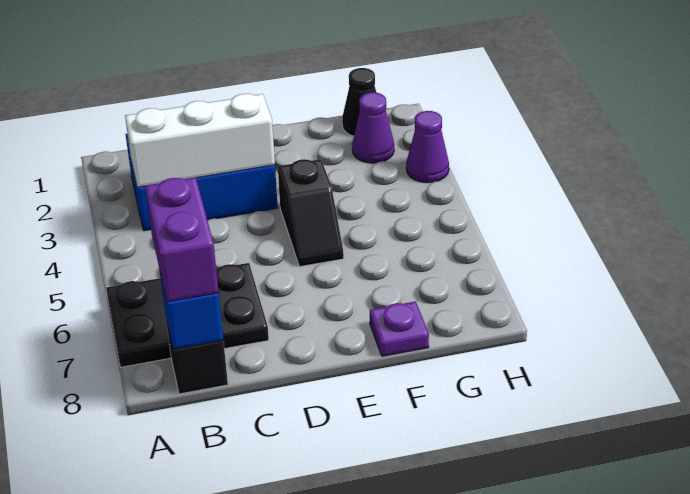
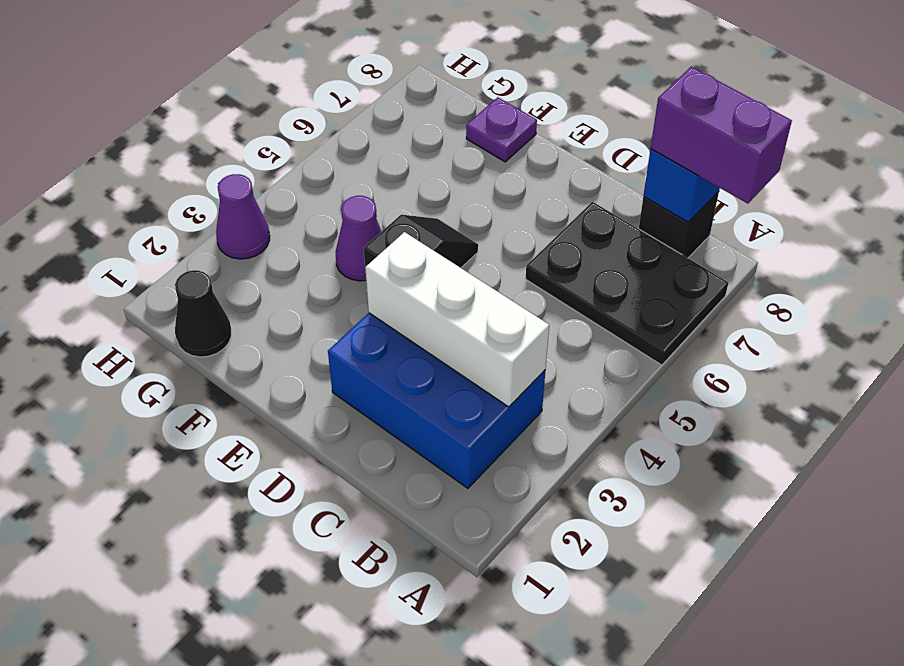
purple brick B7:B8 level 3 -> purple brick A8:B8 level 3
purple cone G2 level 1 -> purple cone F4 level 1

